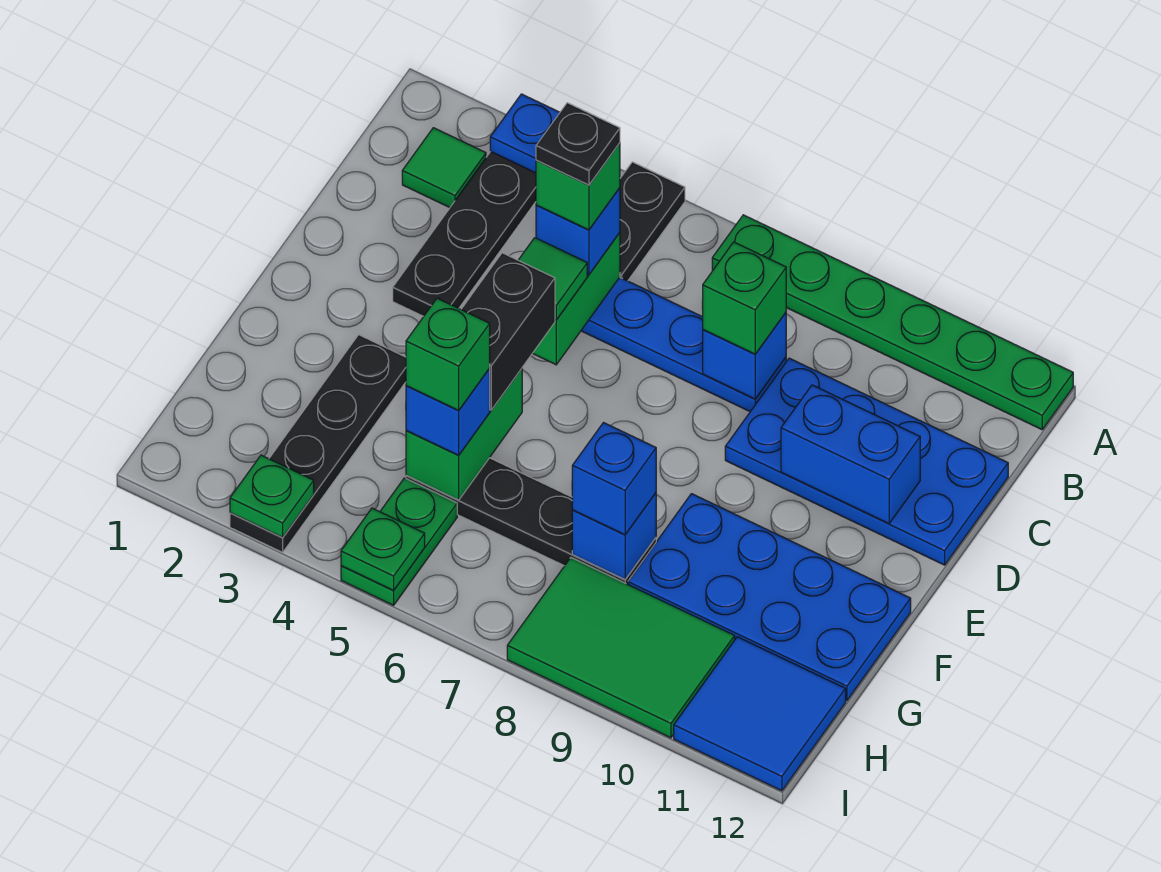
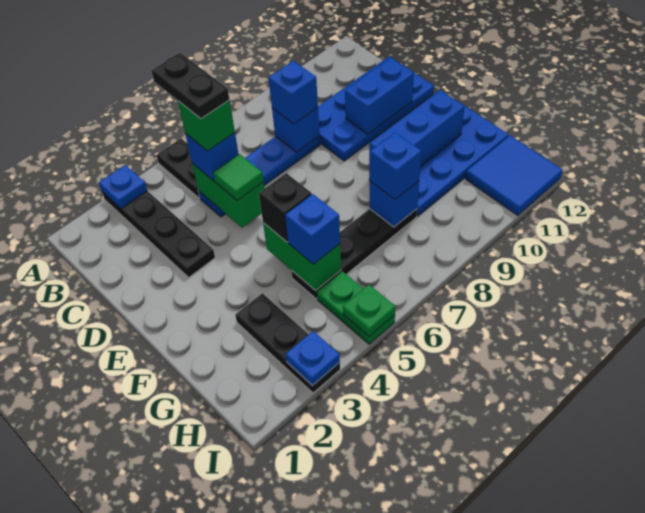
green plate A7:A12 level 1 -> none
green tile B2 level 1 -> none
black plate C5 level 5 -> black plate B5:C5 level 5
green brick C8 level 3 -> blue brick C8 level 3
black brick E5:F5 level 3 -> black brick F5 level 3
black plate F3:I3 level 1 -> black plate G3:I3 level 1
none -> blue brick F9:F11 level 2
green brick G5 level 4 -> none
green tile H8:I10 level 1 -> none
green plate I3 level 2 -> blue plate I3 level 2

